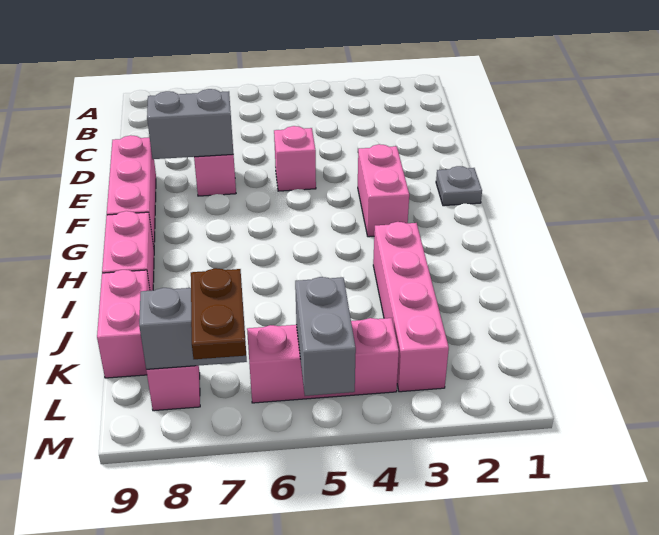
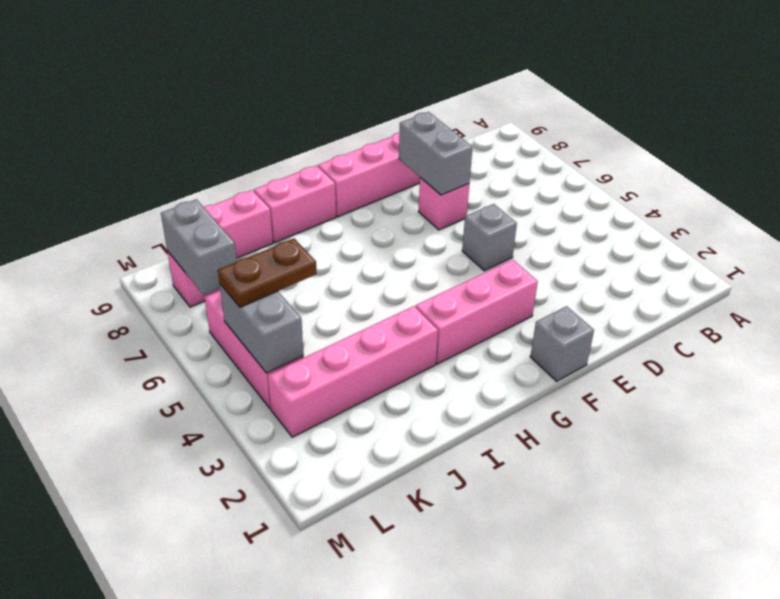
pink brick E5 level 1 -> grey brick E5 level 1
grey plate F1 level 1 -> grey brick F1 level 1
pink brick F3:G3 level 1 -> pink brick F3:H3 level 1
grey brick L5:M5 level 2 -> grey brick L4:L5 level 2
brown plate L7:M7 level 3 -> brown plate K5:L5 level 3

